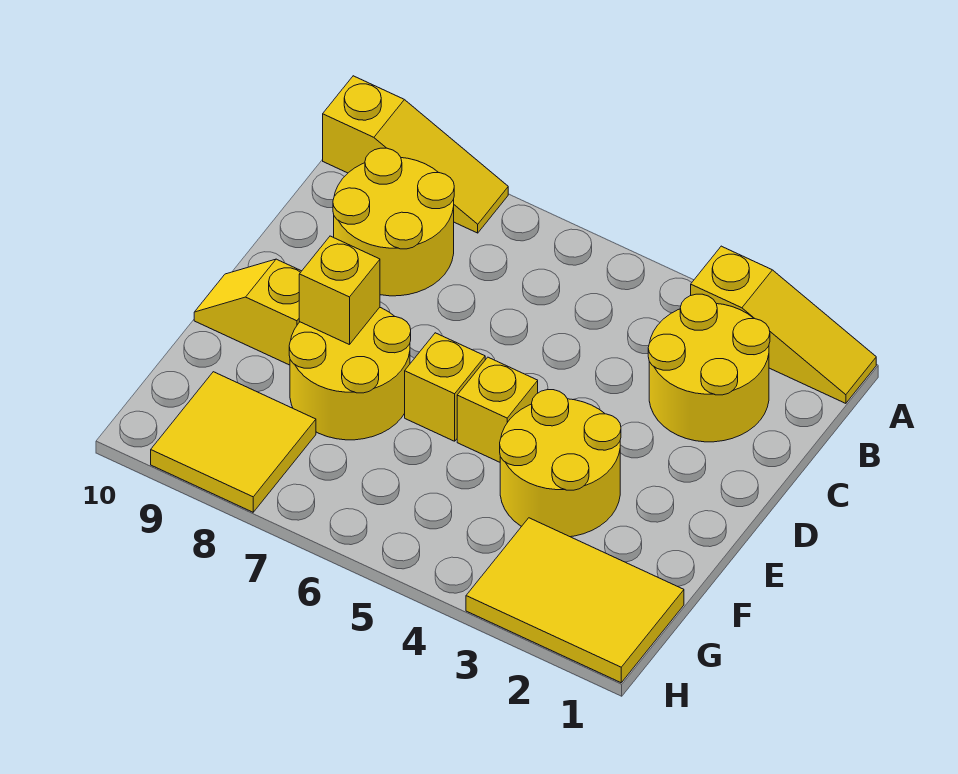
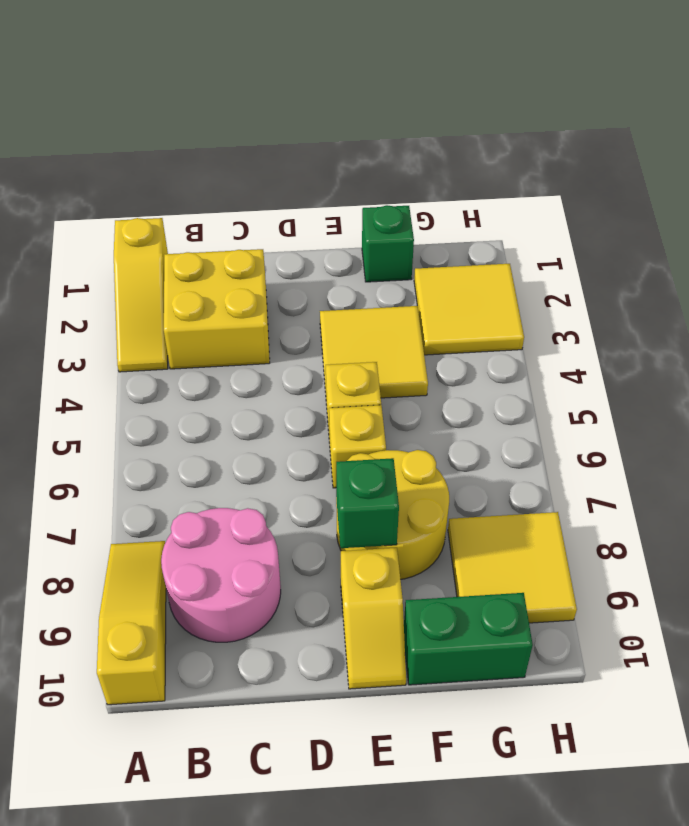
yellow slope A1:A3 level 1 top 3 -> yellow slope A1:A3 level 1 top 1
yellow round brick B2:C3 level 1 -> yellow brick B2:C3 level 1
yellow round brick B8:C9 level 1 -> pink round brick B8:C9 level 1
yellow round brick E3:F4 level 1 -> yellow tile E3:F4 level 1
yellow brick E8 level 2 -> green brick E8 level 2
none -> green brick F1 level 1
none -> green brick F10:G10 level 1
yellow tile G1:H3 level 1 -> yellow tile G2:H3 level 1

